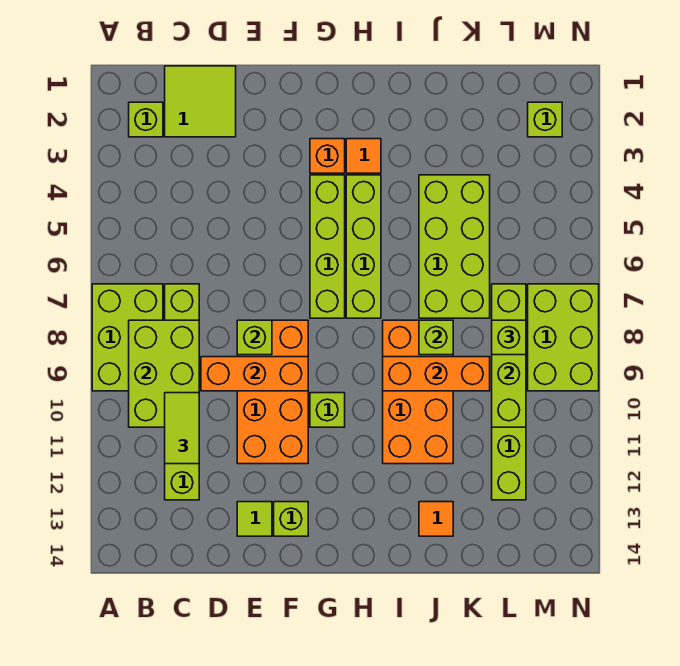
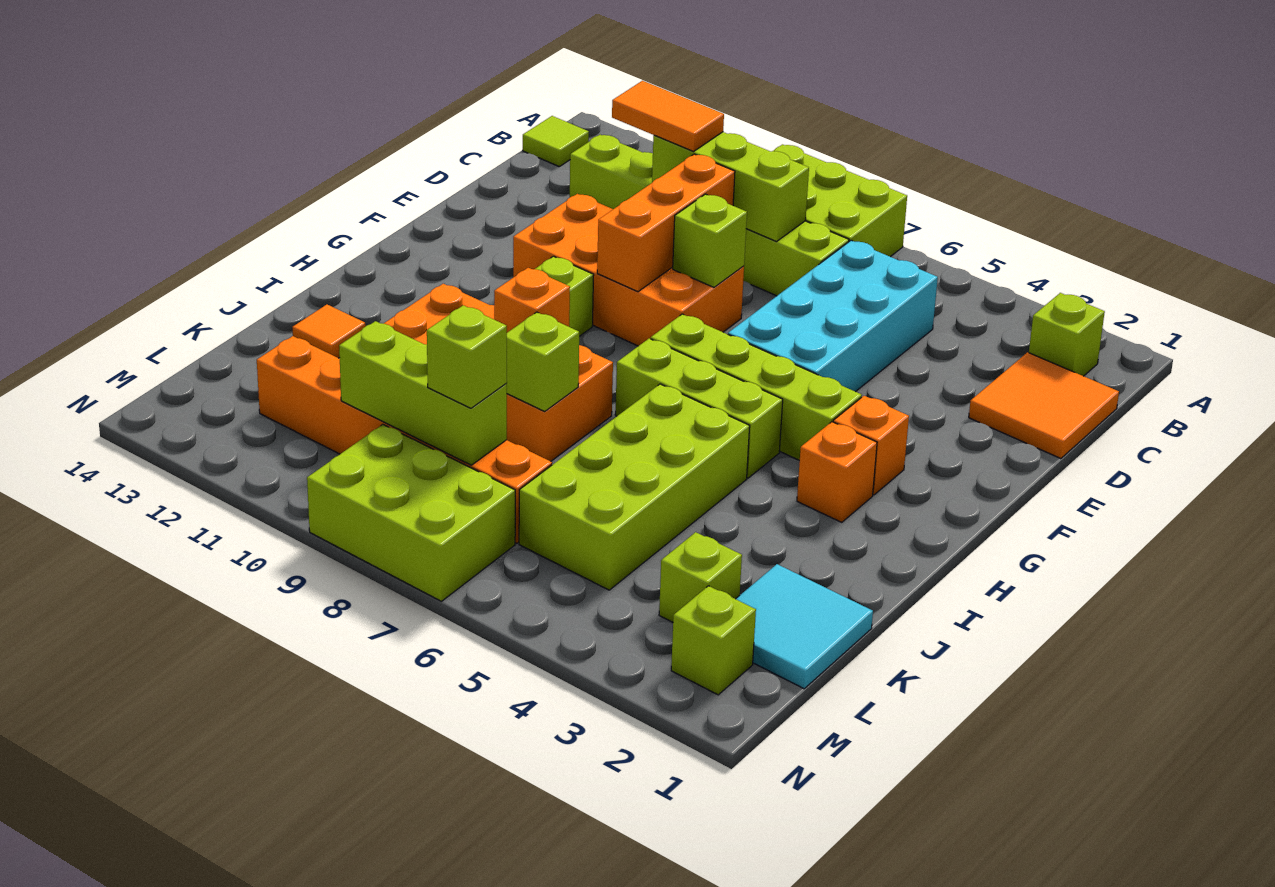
lime brick B8:C10 level 2 -> lime brick C8:C10 level 2
lime tile C1:D2 level 1 -> orange tile C1:D2 level 1
none -> cyan brick C5:F6 level 1
lime tile C10:C11 level 3 -> orange tile C10:C11 level 3
lime tile E13 level 1 -> lime tile B14 level 1
lime brick F13 level 1 -> lime brick L3 level 1
orange tile H3 level 1 -> orange brick H3 level 1
lime brick H4:H7 level 1 -> lime brick H5:H7 level 1
orange brick I9:K9 level 2 -> orange brick I9 level 2
lime brick J4:K7 level 1 -> lime brick I5:L6 level 1
none -> cyan tile K1:L2 level 1
lime brick L7:L12 level 1 -> orange brick L7:L12 level 1

